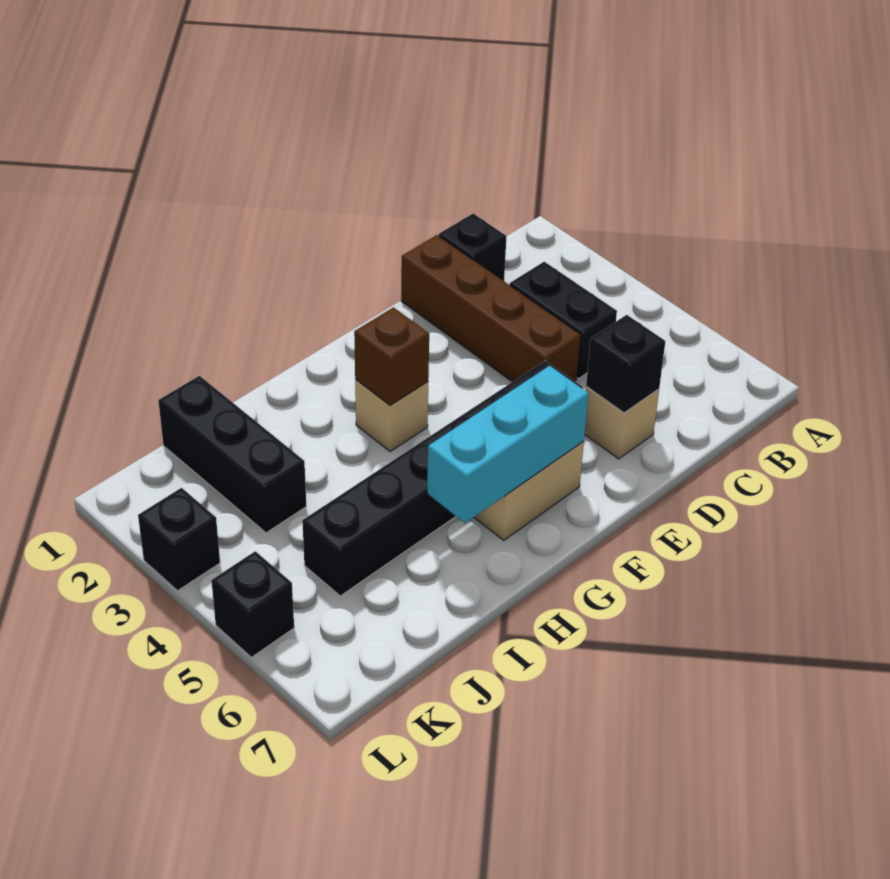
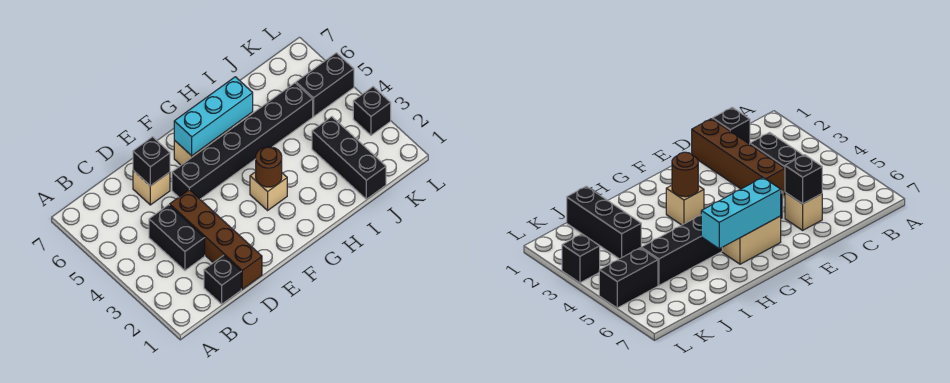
brown brick G3 level 2 -> brown round brick G3 level 2
black brick L5 level 1 -> black brick K5:L5 level 1

